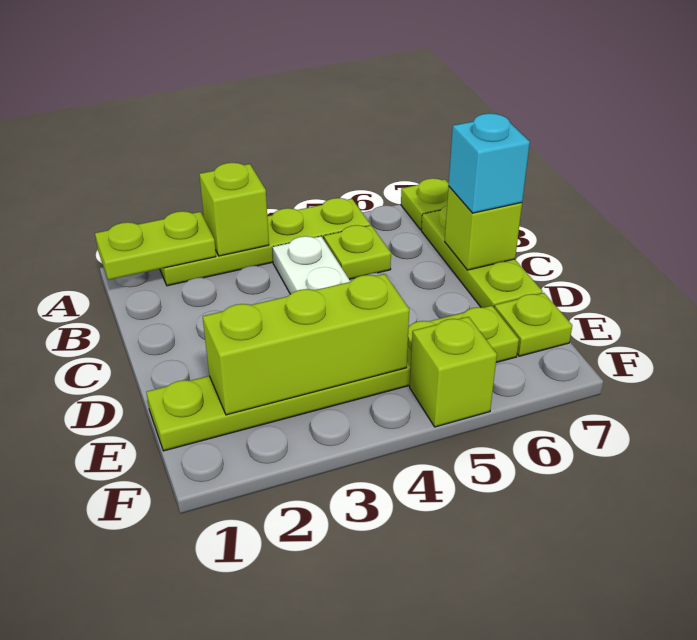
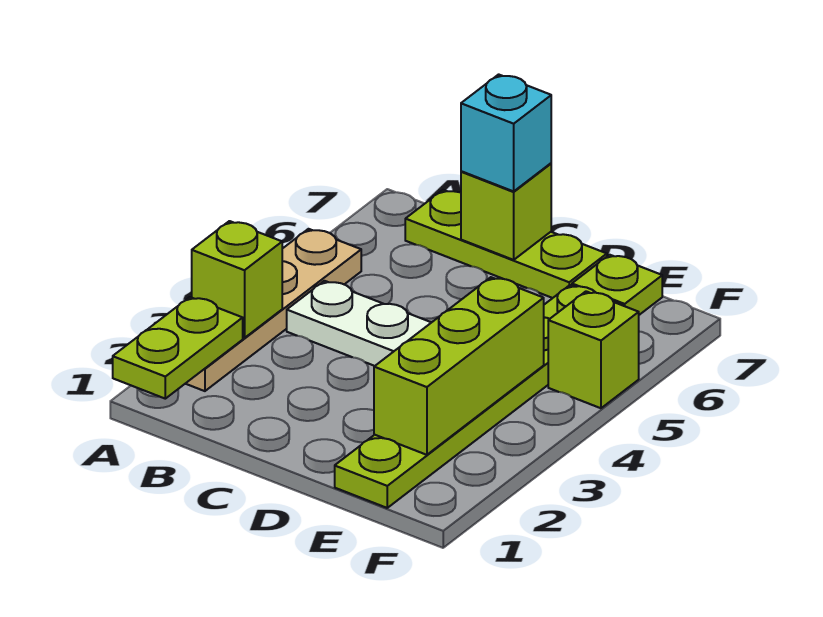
lime plate A2:A5 level 1 -> tan plate A2:A5 level 1
lime plate A7 level 1 -> none
lime plate B5 level 1 -> none

